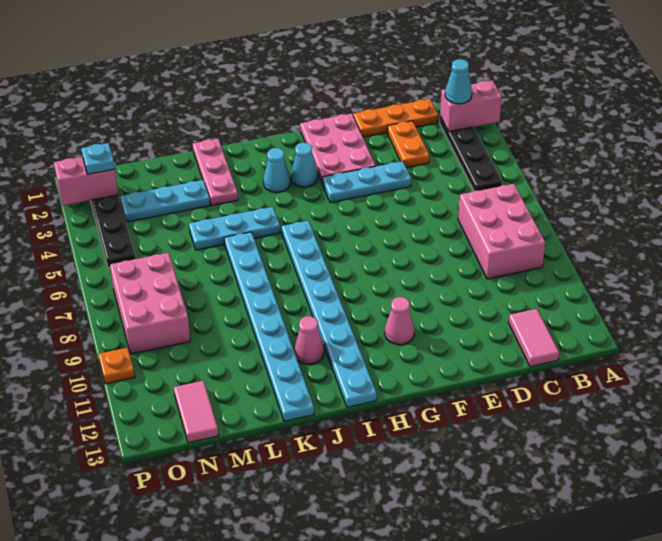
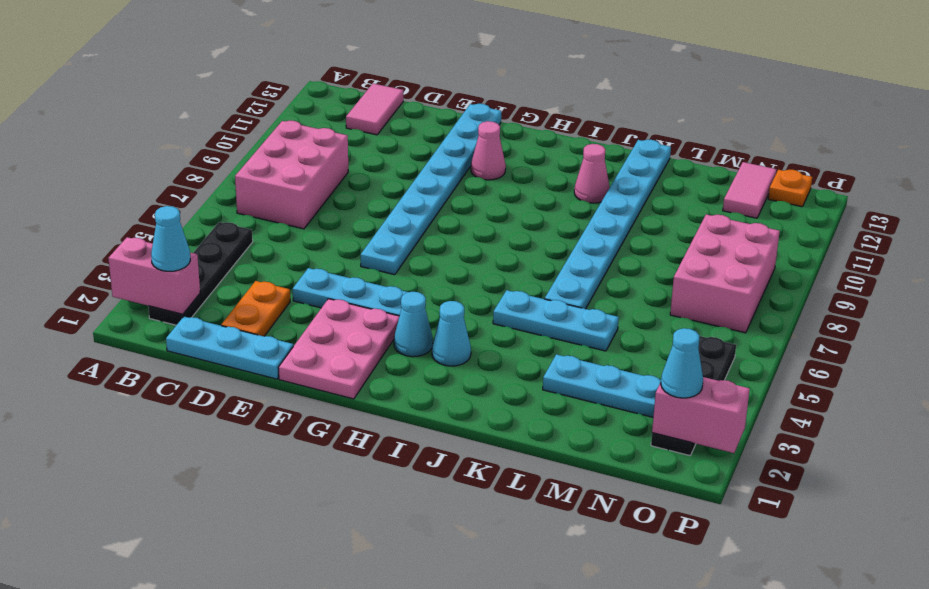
orange plate C1:E1 level 1 -> cyan plate C1:E1 level 1
cyan plate I6:I13 level 1 -> cyan plate F6:F13 level 1
pink plate K1:K3 level 1 -> none
cyan plate O2 level 3 -> cyan cone O2 level 3
orange plate P10 level 1 -> orange plate O13 level 1

